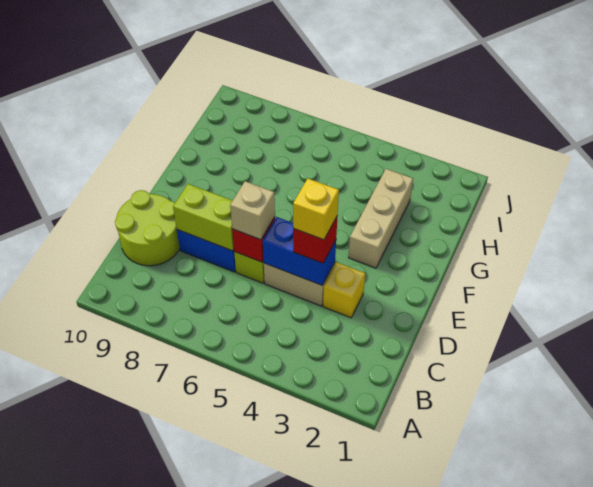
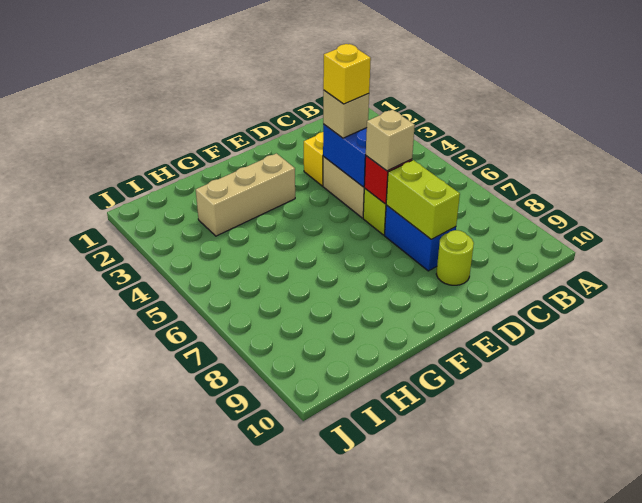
lime round brick C9:D10 level 1 -> lime round brick D9 level 1
red brick D4 level 3 -> tan brick D4 level 3

